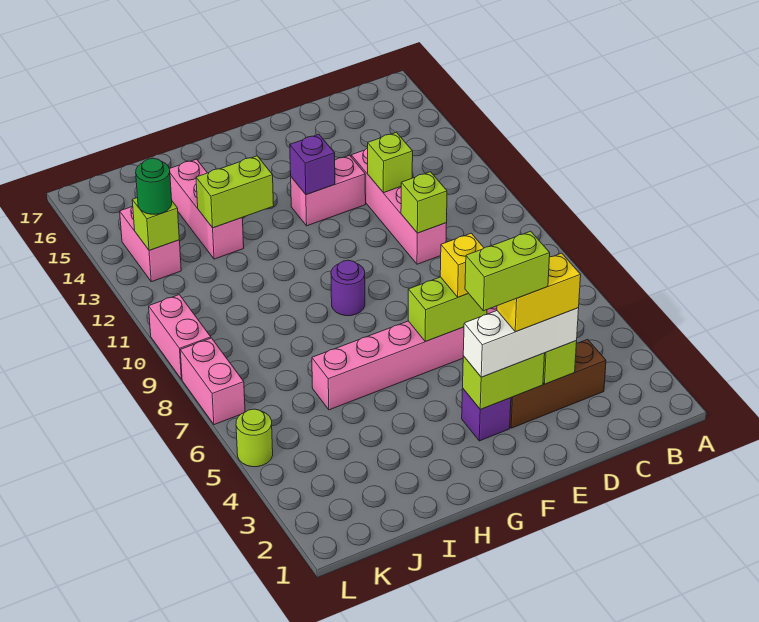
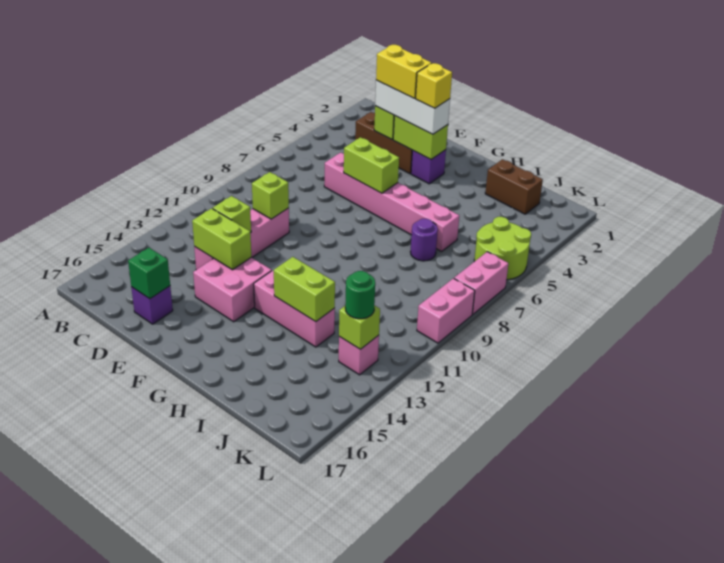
none -> green brick D16 level 2
lime brick E3:F3 level 5 -> lime brick D13:E13 level 2
yellow brick E6 level 3 -> yellow brick F3 level 4
pink brick E13:F13 level 1 -> pink brick E13:F14 level 1
purple brick F13 level 2 -> purple brick D16 level 1
purple round brick G9 level 1 -> purple round brick I7 level 1
none -> brown brick I2:J2 level 1
pink brick I13:I15 level 1 -> pink brick G13:I13 level 1
pink brick K13:K14 level 1 -> pink brick K13 level 1
lime round brick L5 level 1 -> lime round brick K5:L6 level 1

